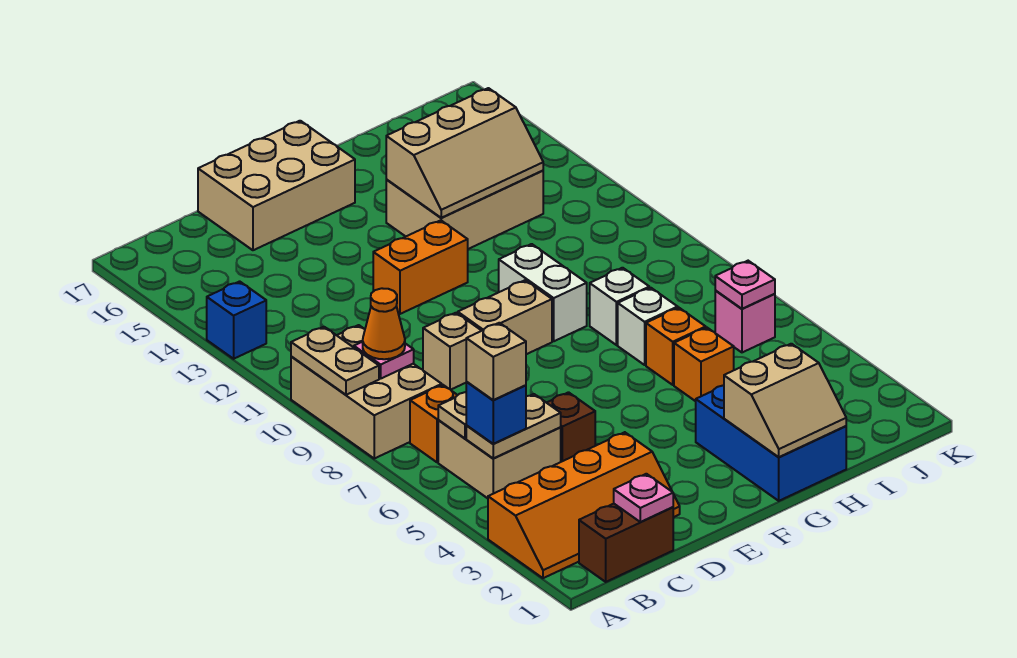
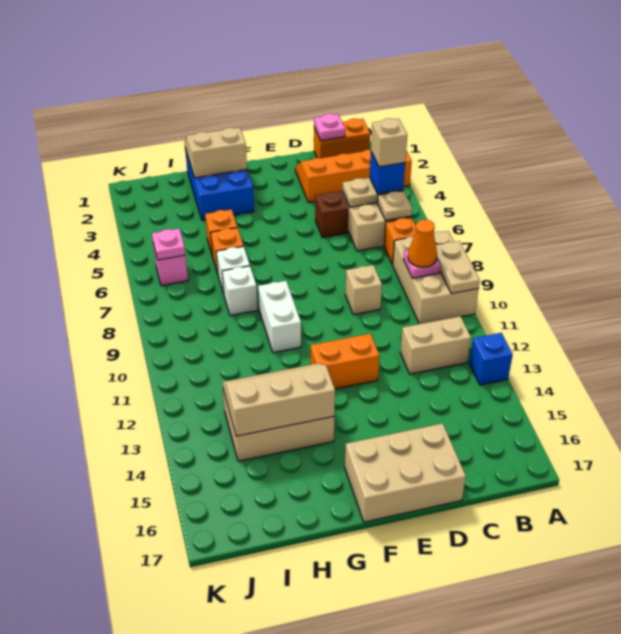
brown brick B1:C1 level 1 -> orange brick B1:C1 level 1
tan brick E9:F9 level 1 -> tan brick B12:C12 level 1

